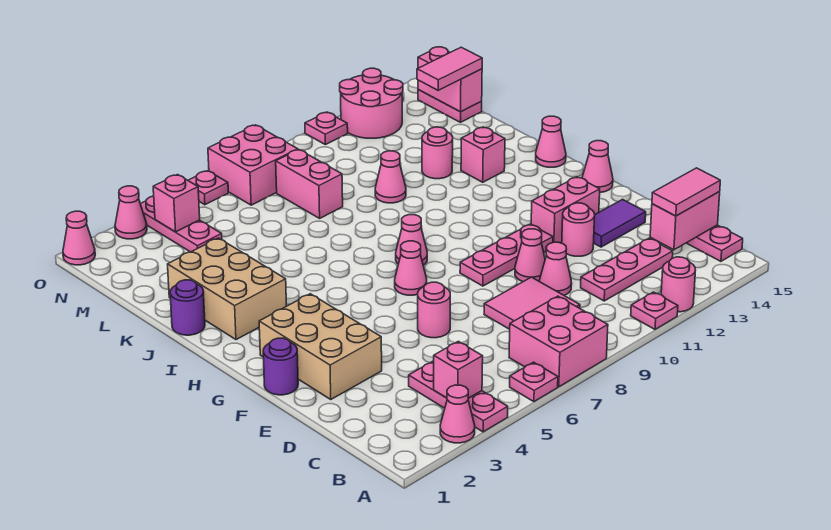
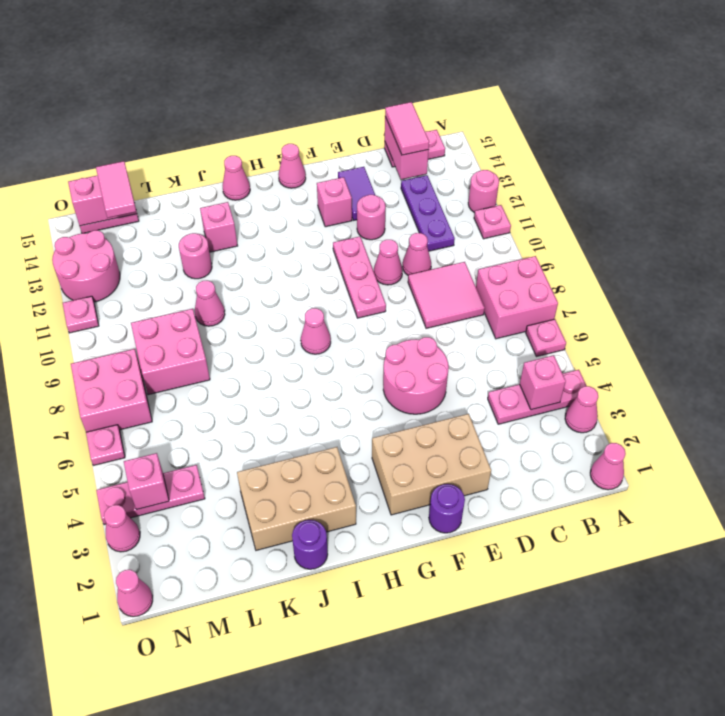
pink plate C11:C13 level 1 -> purple plate C11:C13 level 1
pink round brick E6 level 1 -> pink round brick E5:F6 level 1
pink brick F12:F13 level 1 -> pink brick F13 level 1
pink cone G7 level 1 -> pink cone A1 level 1
pink brick L8:M8 level 1 -> pink brick L8:M9 level 1

